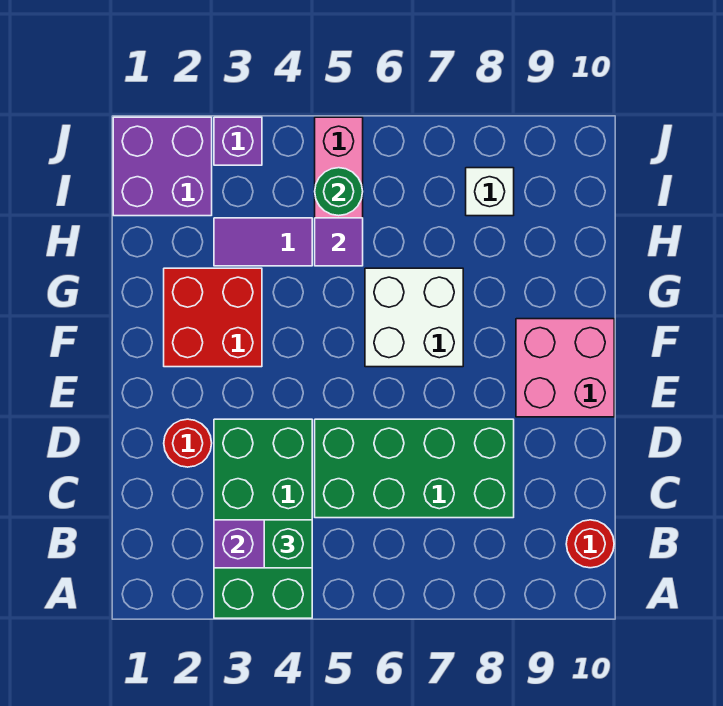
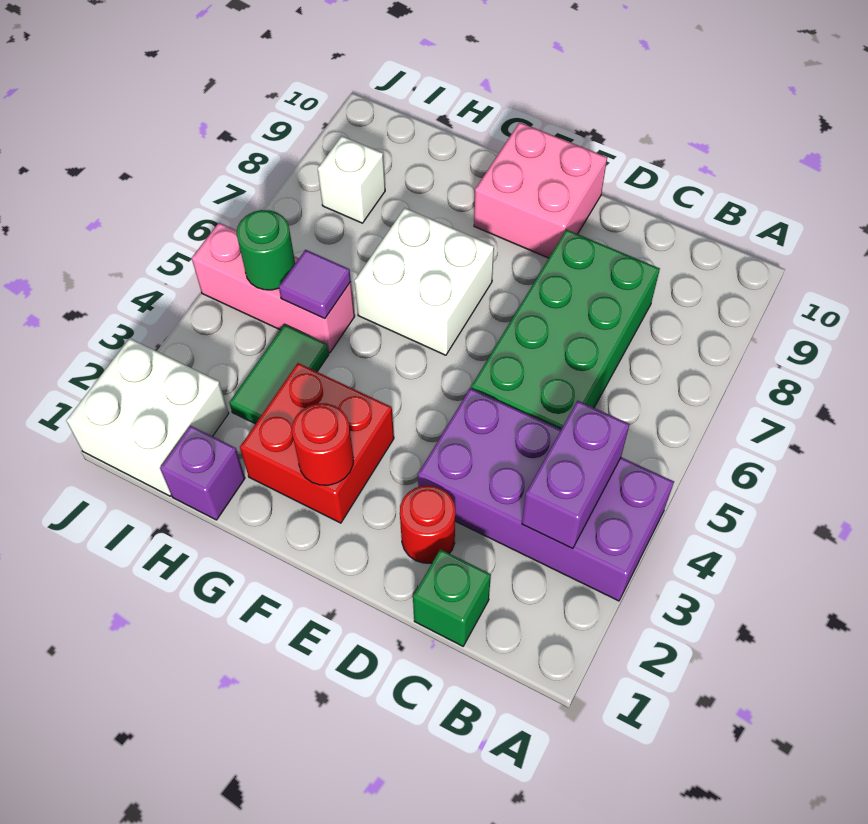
green brick A3:D4 level 1 -> purple brick A3:D4 level 1
green brick B4 level 3 -> green brick C1 level 1
red round brick B10 level 1 -> red round brick F2 level 2
purple tile H3:H4 level 1 -> green tile H3:H4 level 1
purple brick I1:J2 level 1 -> white brick I1:J2 level 1
purple brick J3 level 1 -> purple brick H1 level 1

